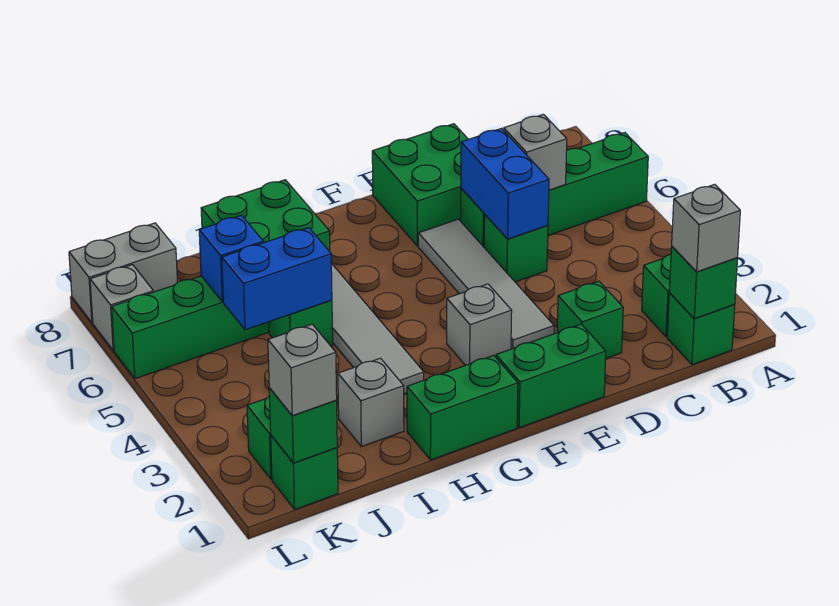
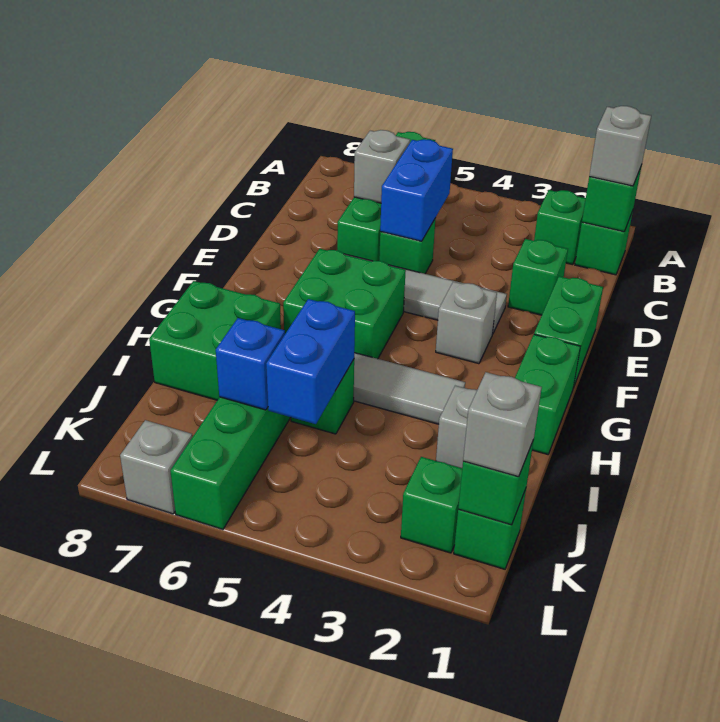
blue brick D5:D6 level 2 -> blue brick C5:D5 level 2
green brick D7:E8 level 1 -> green brick F5:G6 level 1
grey brick K8:L8 level 1 -> none

